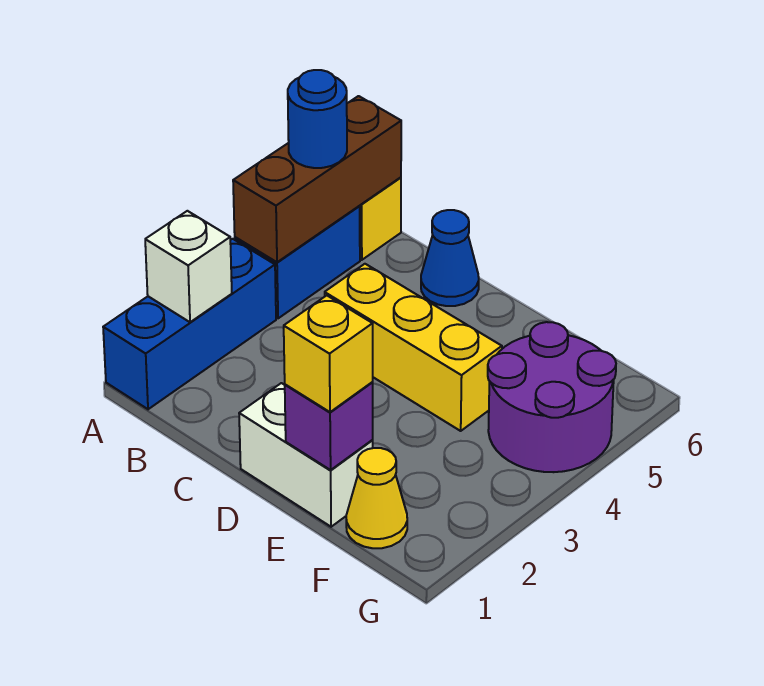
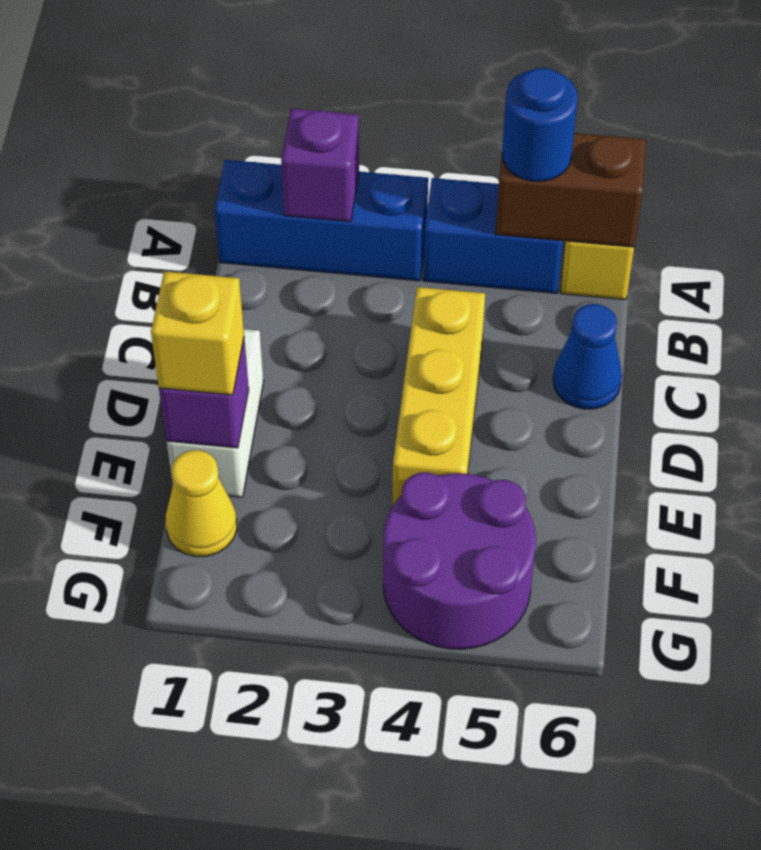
white brick A2 level 2 -> purple brick A2 level 2
brown brick A4:A6 level 2 -> brown brick A5:A6 level 2

